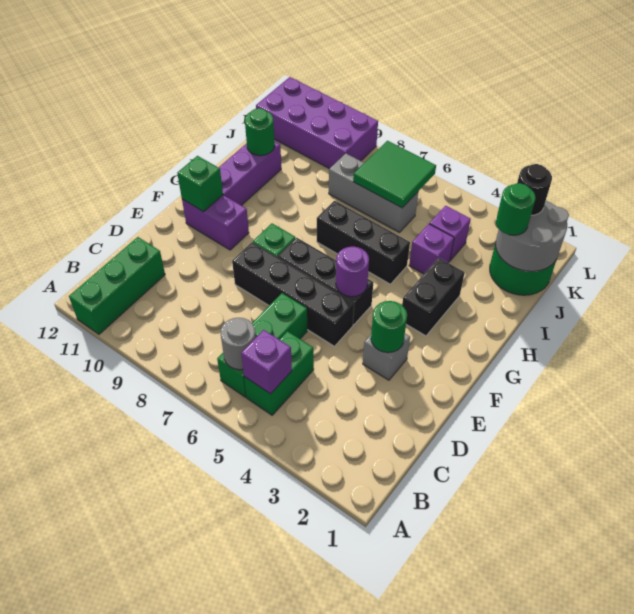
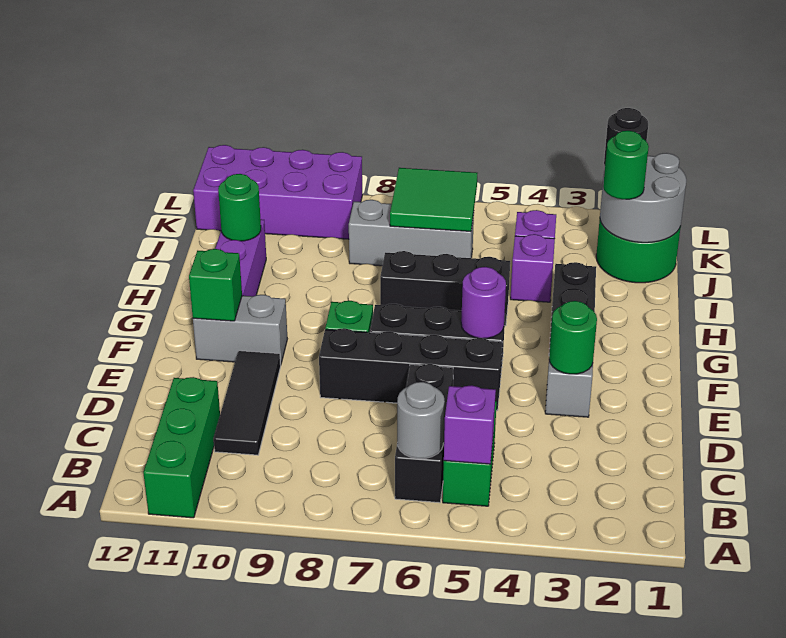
green brick B6:D6 level 1 -> black brick B6:D6 level 1
none -> black tile C10:E10 level 1
purple brick F10:F11 level 1 -> grey brick F10:F11 level 1

